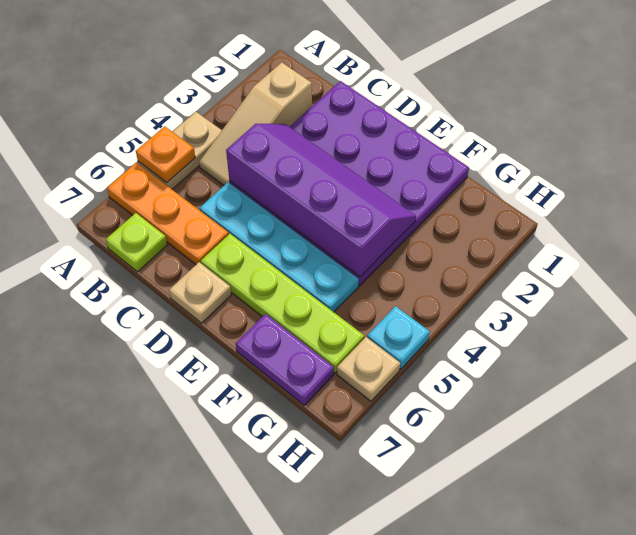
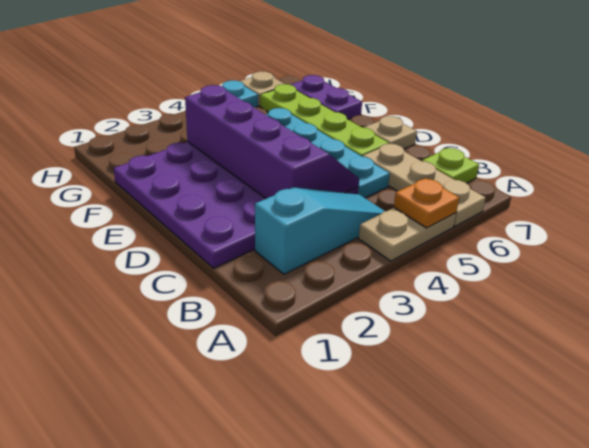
orange plate A6:C6 level 1 -> tan plate A6:C6 level 1
tan slope B2:B4 level 1 top 2 -> cyan slope B2:B4 level 1 top 2
purple slope C3:F4 level 2 top 4 -> purple slope C3:F4 level 2 top 3

